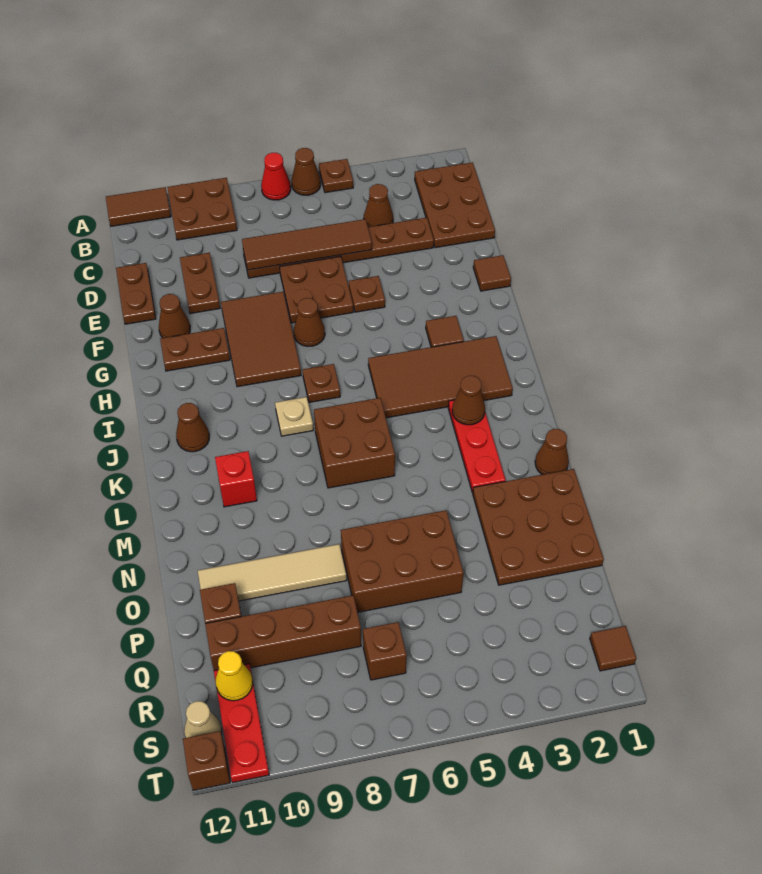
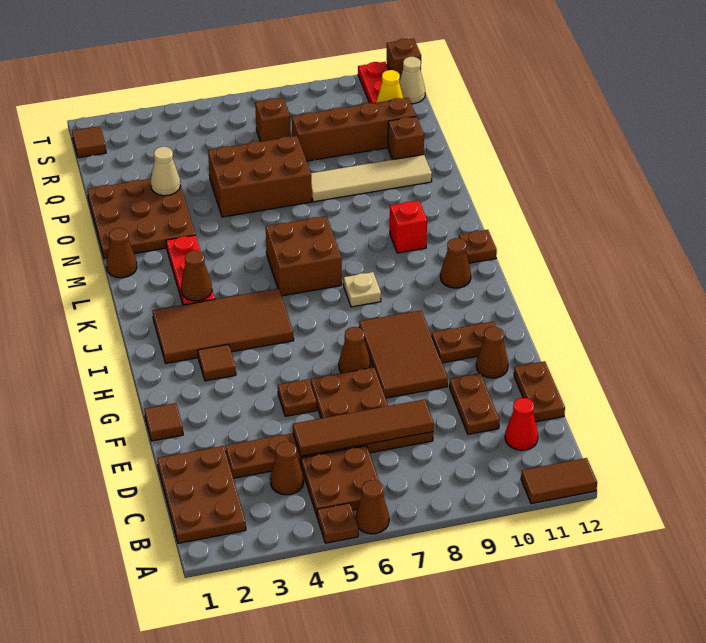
red cone A7 level 1 -> red cone C11 level 1
brown plate A9:B10 level 1 -> brown plate B5:C6 level 1
brown plate I7 level 1 -> brown plate K12 level 1
none -> tan cone P3 level 2

